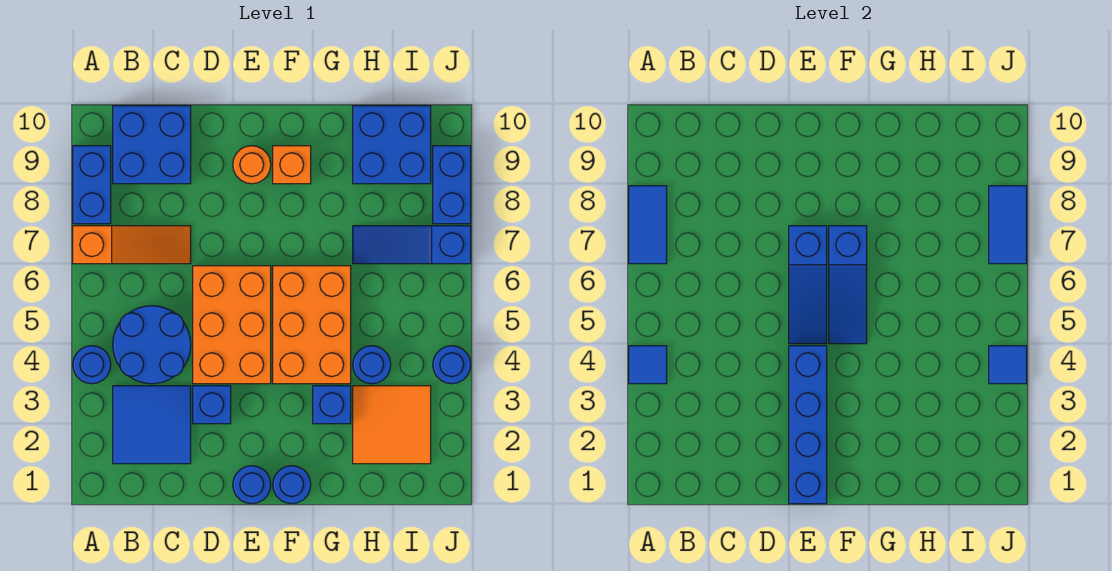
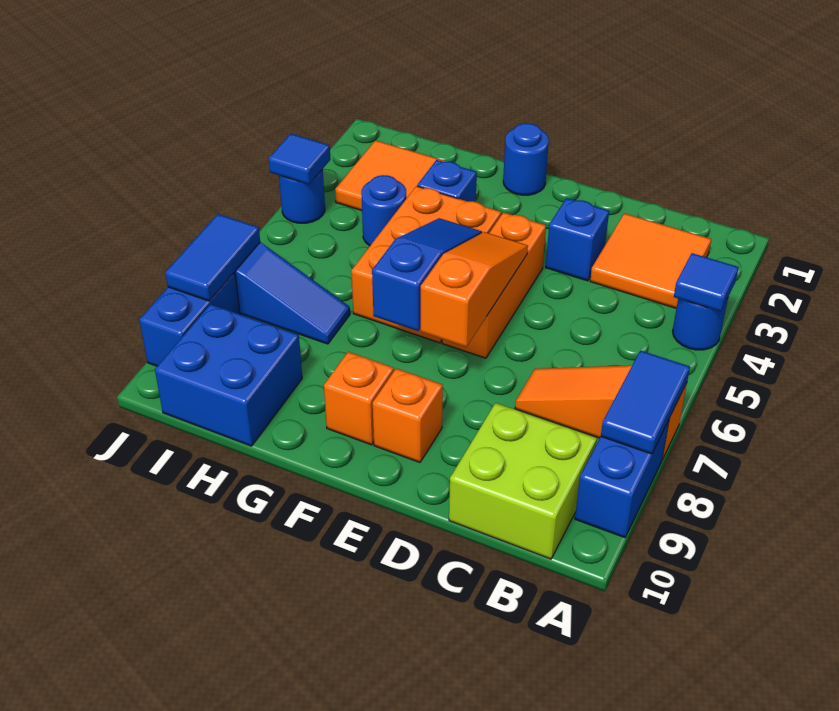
blue tile B2:C3 level 1 -> orange tile B2:C3 level 1
blue round brick B4:C5 level 1 -> none
blue brick B9:C10 level 1 -> lime brick B9:C10 level 1
orange brick D4:E6 level 1 -> orange brick E4:E6 level 1
blue round brick E1 level 1 -> none
blue brick E1:E4 level 2 -> none
blue slope E5:E7 level 2 top 7 -> orange slope E5:E7 level 2 top 7
orange round brick E9 level 1 -> orange brick E9 level 1

